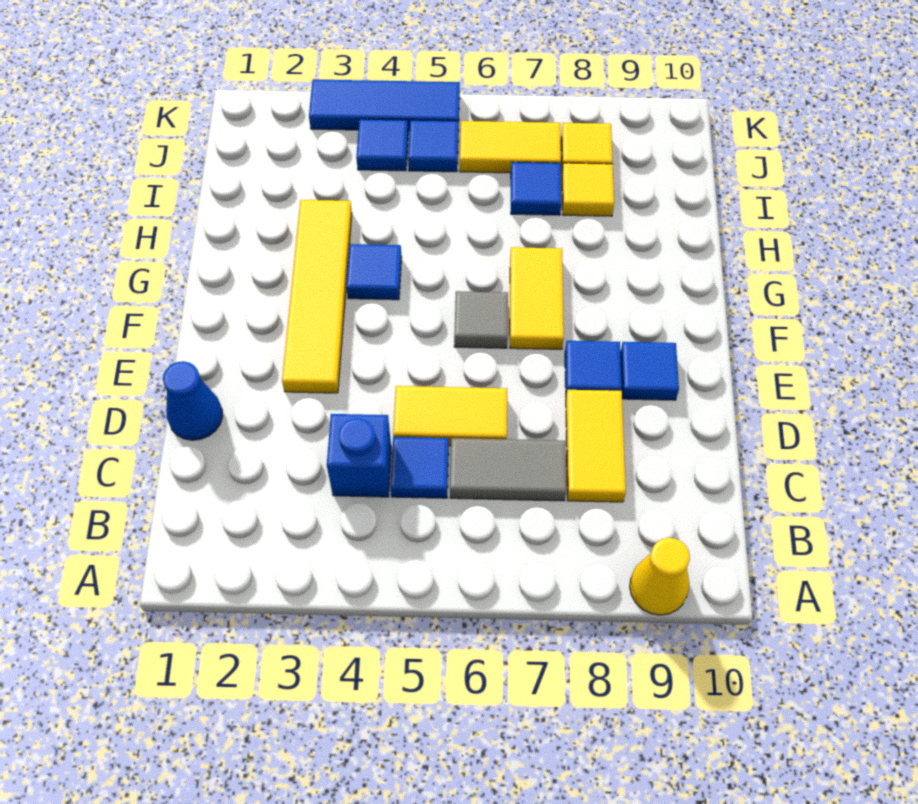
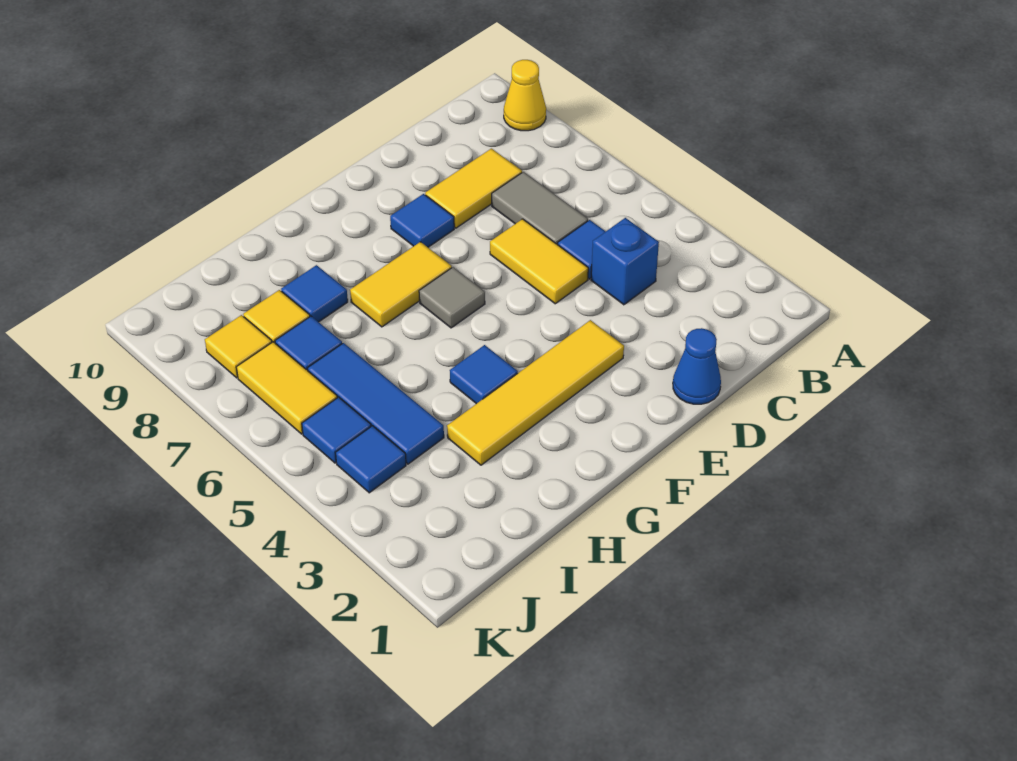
blue tile E9 level 1 -> blue tile H8 level 1
blue tile K3:K5 level 1 -> blue tile I4:I6 level 1

